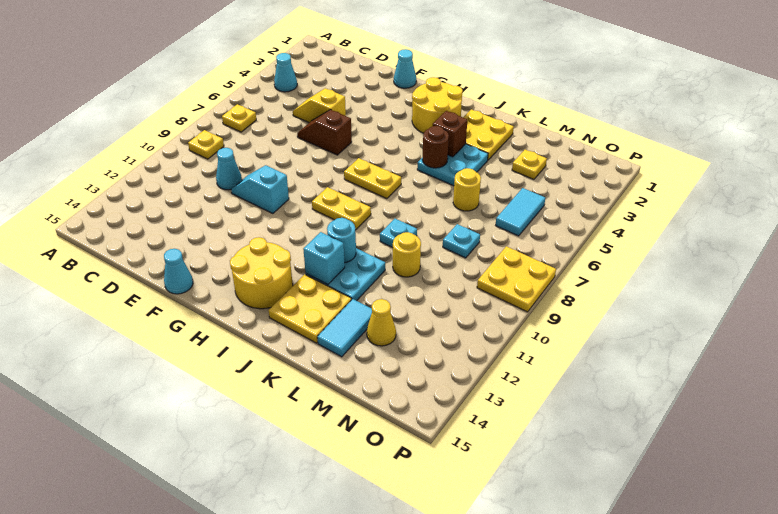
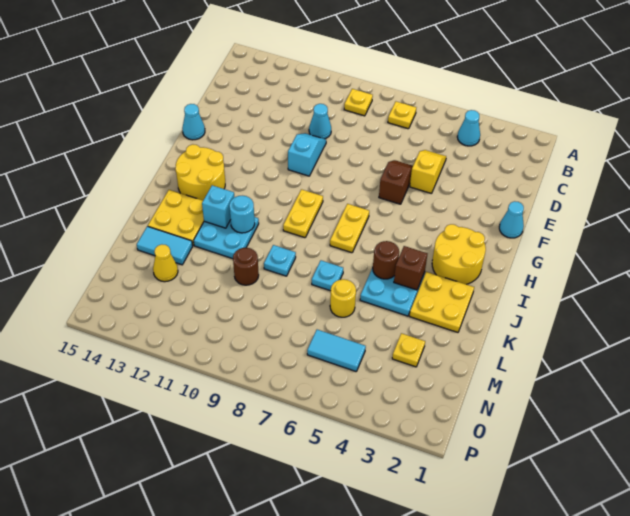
yellow round brick L10 level 1 -> brown round brick L10 level 1
cyan plate M8 level 1 -> cyan plate K7 level 1
yellow plate O8:P9 level 1 -> none

